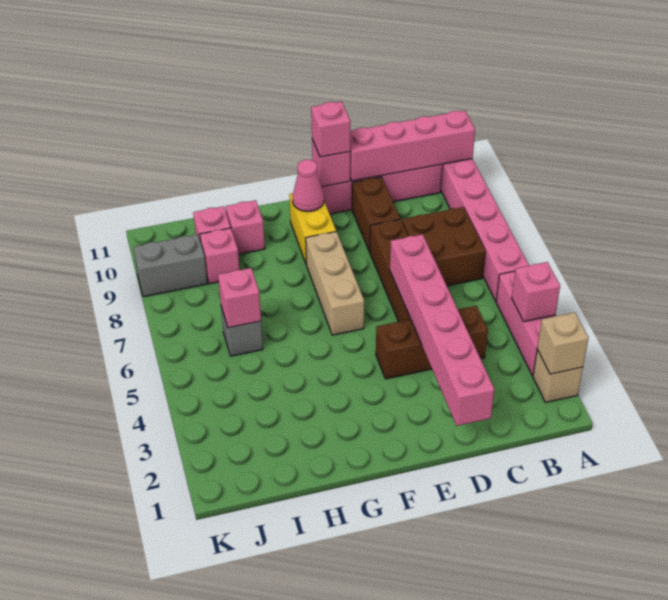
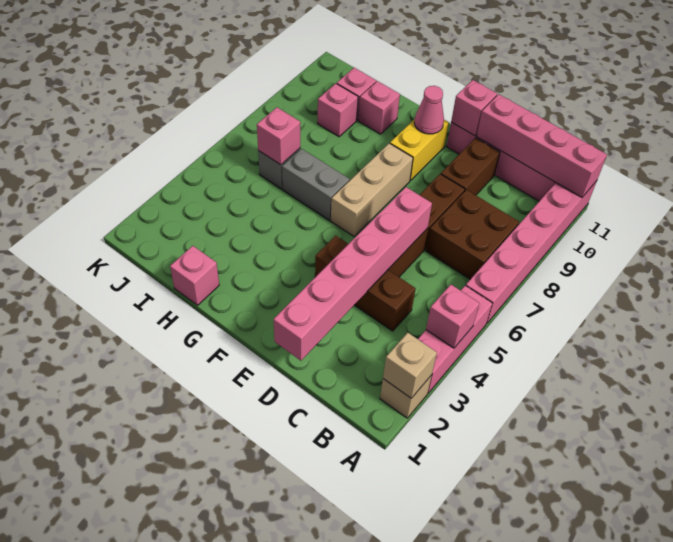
pink brick E11 level 3 -> pink brick H1 level 1
grey brick J9:K9 level 1 -> grey brick G6:H6 level 1

